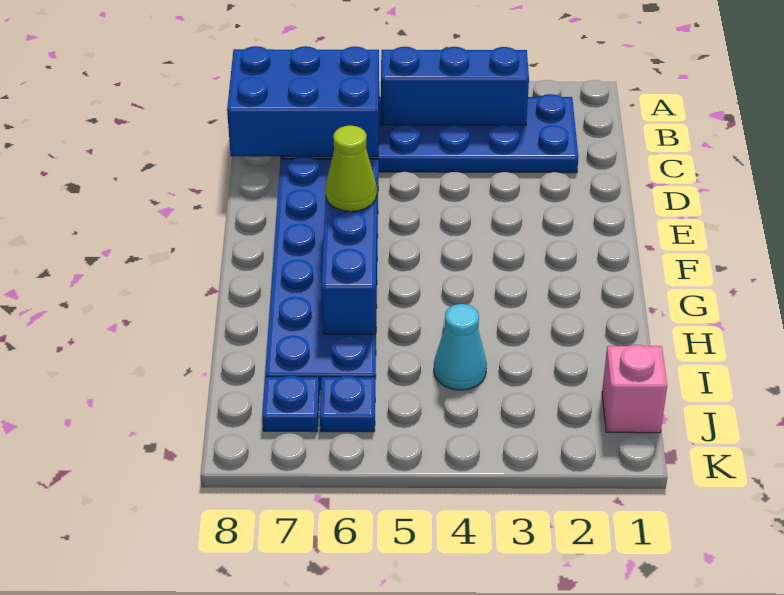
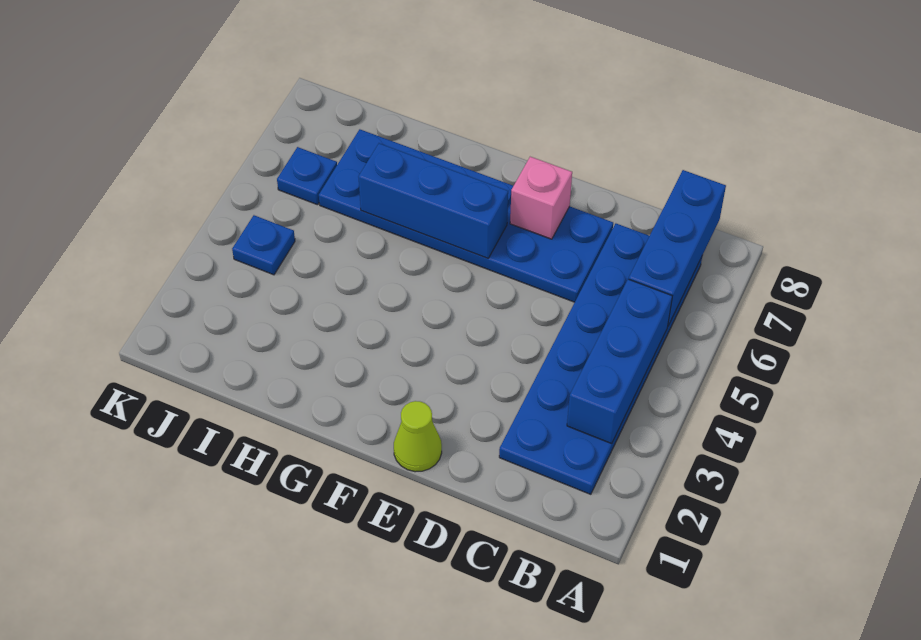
blue brick B6:C8 level 2 -> blue brick B6:B8 level 2
lime cone F6 level 3 -> lime cone E1 level 1
cyan cone I4 level 1 -> none
pink brick J1 level 1 -> pink brick E7 level 2
blue plate J7 level 1 -> blue plate J4 level 1

